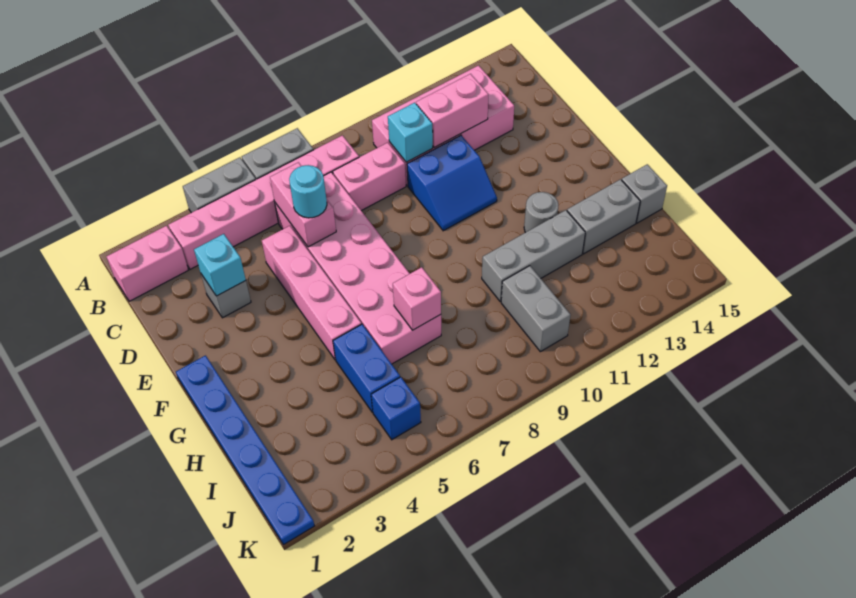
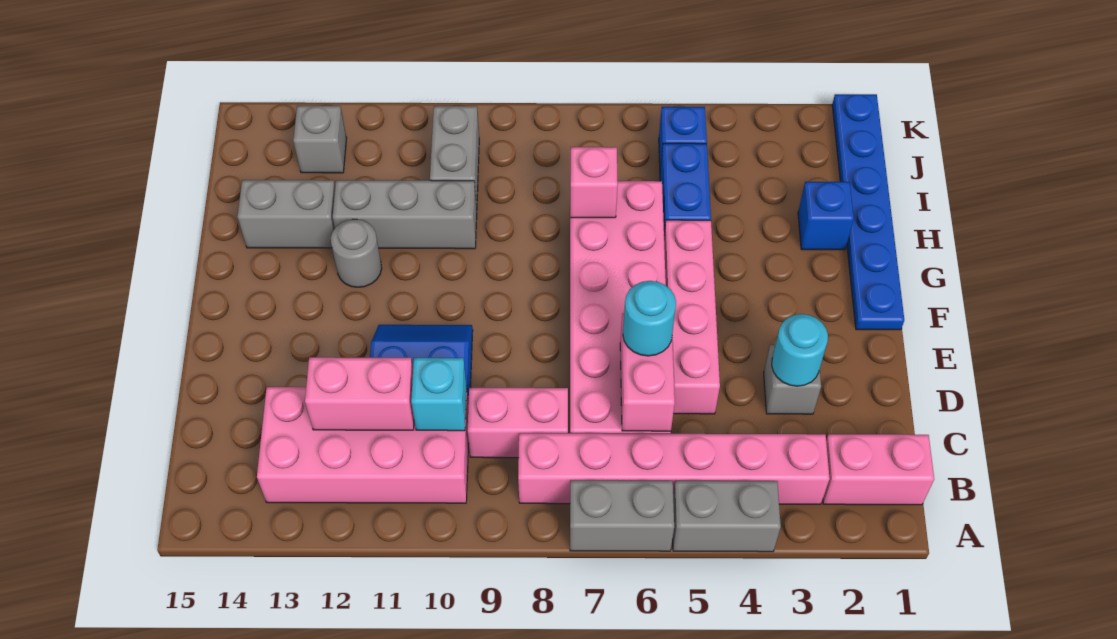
cyan brick D3 level 2 -> cyan round brick D3 level 2
none -> blue brick H2 level 1
grey brick H15 level 1 -> grey brick J13 level 1

